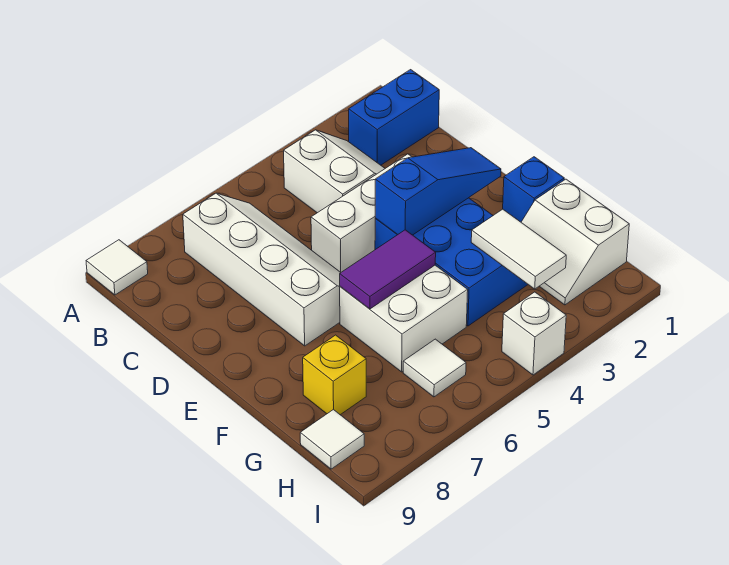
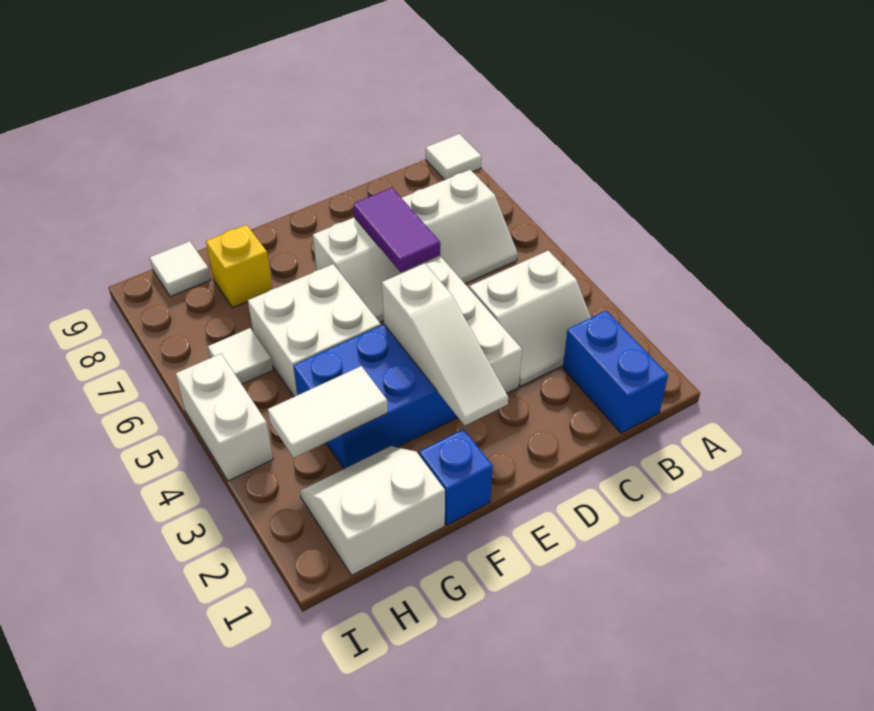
blue slope E2:E4 level 2 top 4 -> white slope E2:E4 level 2 top 4
purple tile F5:F6 level 2 -> purple tile D6:D7 level 2
white brick I4 level 1 -> white brick I4:I5 level 1

